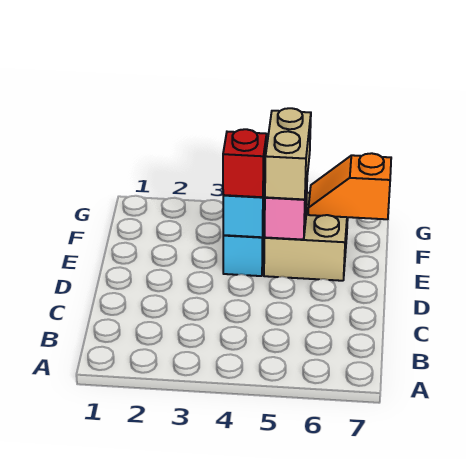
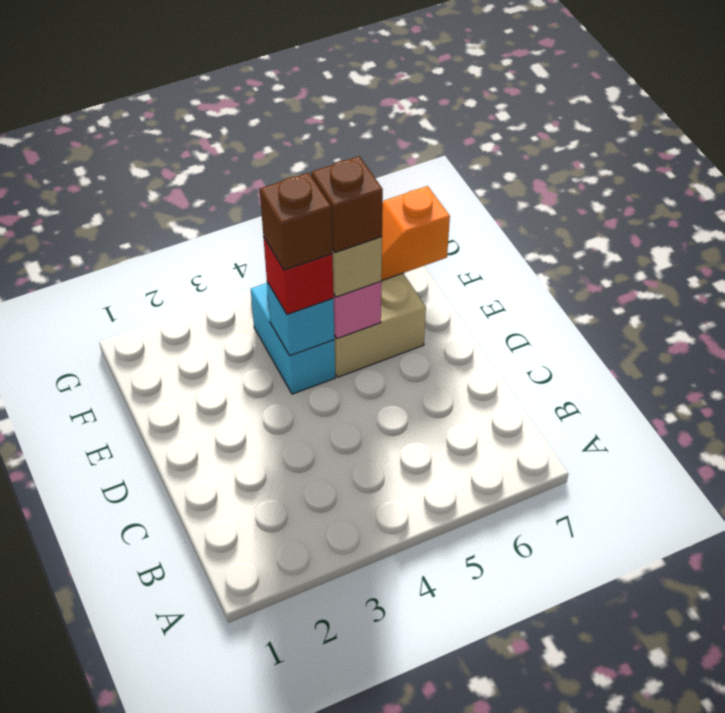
none -> brown brick E4 level 4
none -> brown brick E5 level 4

